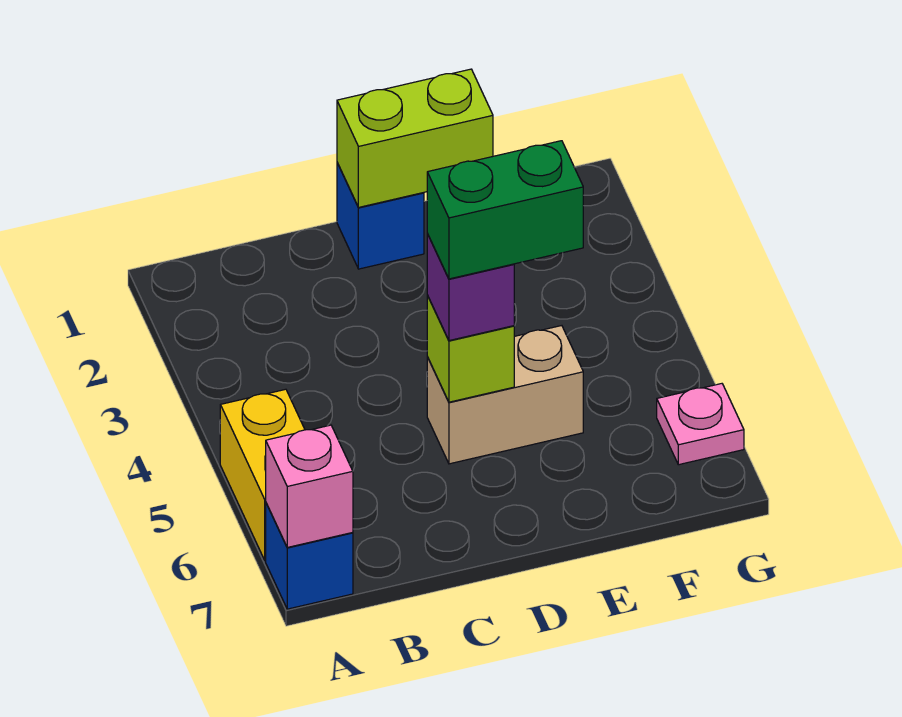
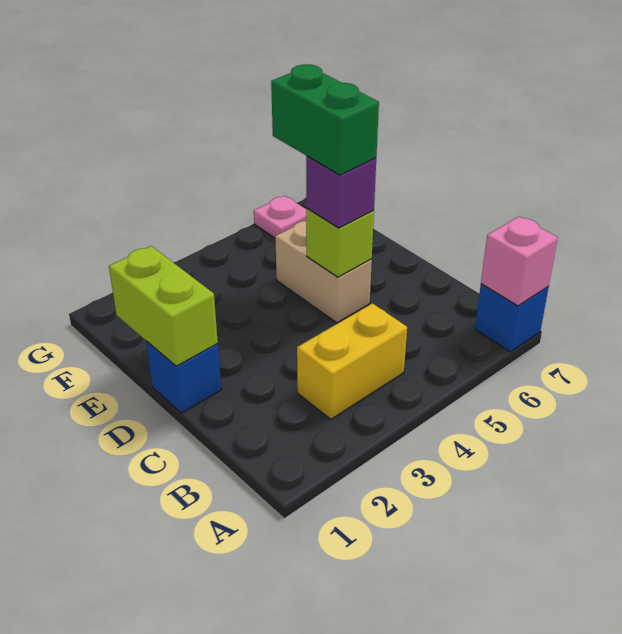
yellow brick A5:A6 level 1 -> yellow brick B3:B4 level 1

